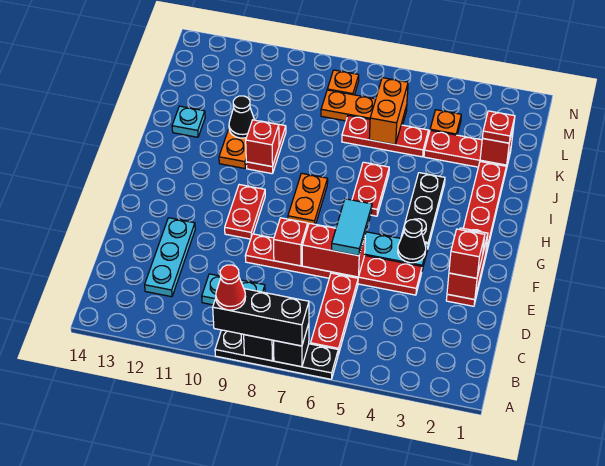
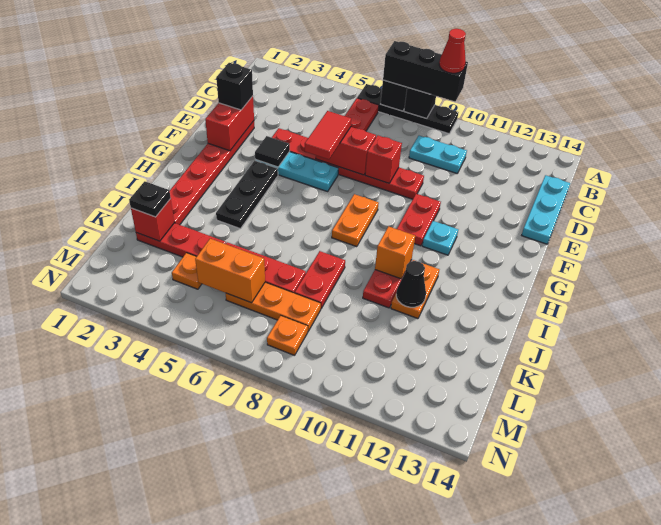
cyan plate C12:E12 level 1 -> cyan plate C14:E14 level 1
red brick E2 level 3 -> black brick E2 level 3
cyan tile E6:F6 level 3 -> red tile E6:F6 level 3
black cone F4 level 2 -> black tile F4 level 2
red plate H6:I6 level 1 -> red plate J8:K8 level 1
red brick I10 level 2 -> orange brick I10 level 2
cyan plate J13 level 1 -> cyan plate G11 level 1
red plate K2 level 3 -> black plate K2 level 3
orange brick K6:L6 level 2 -> orange brick L5:L6 level 2

